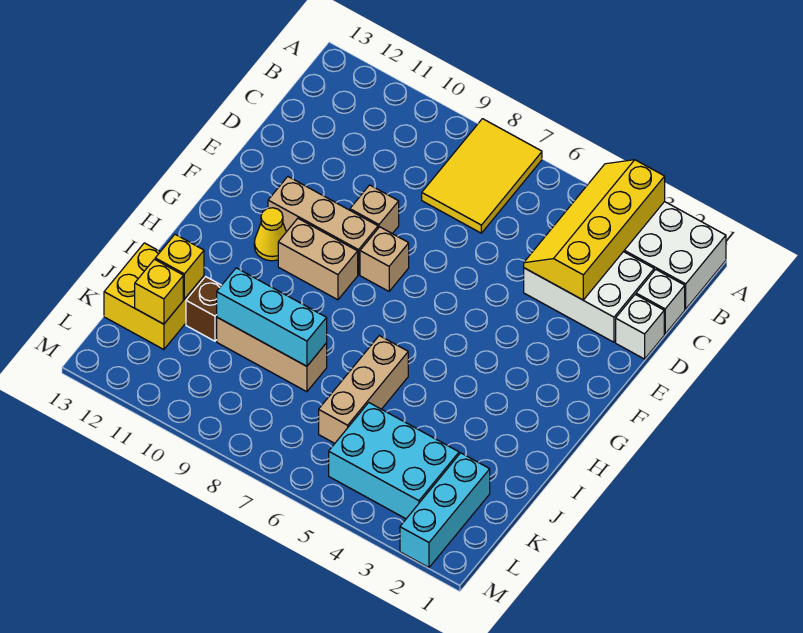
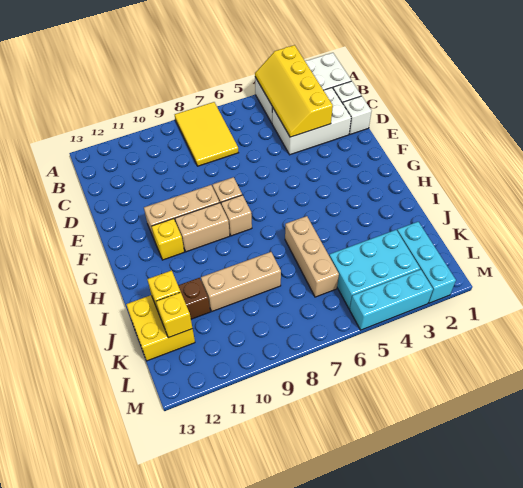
tan brick E9 level 1 -> tan brick G8 level 1
yellow cone G11 level 1 -> yellow brick G11 level 1
cyan brick J8:J10 level 2 -> cyan brick M3:M5 level 1

